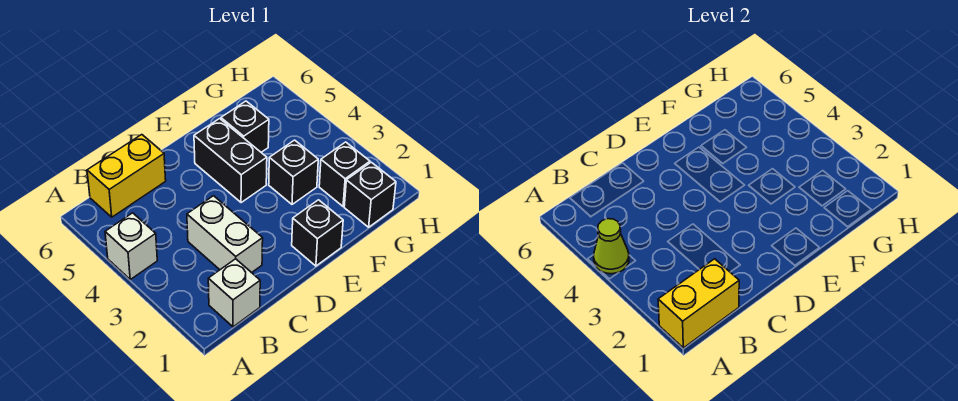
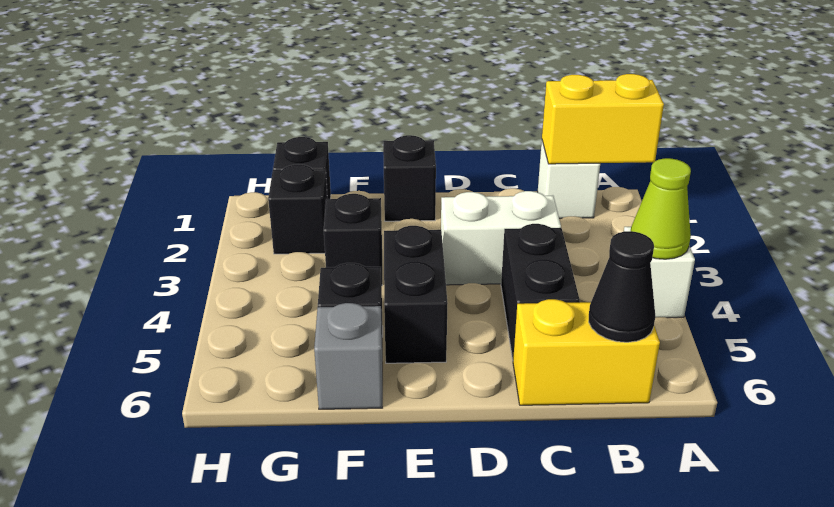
none -> black cone B6 level 2
white brick C2:C3 level 1 -> white brick C3:D3 level 1
none -> black brick C4:C5 level 1
none -> grey brick F6 level 1

